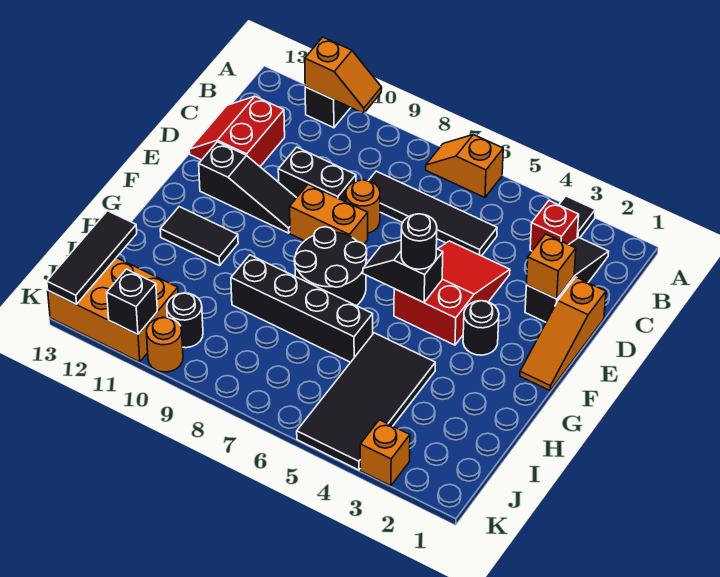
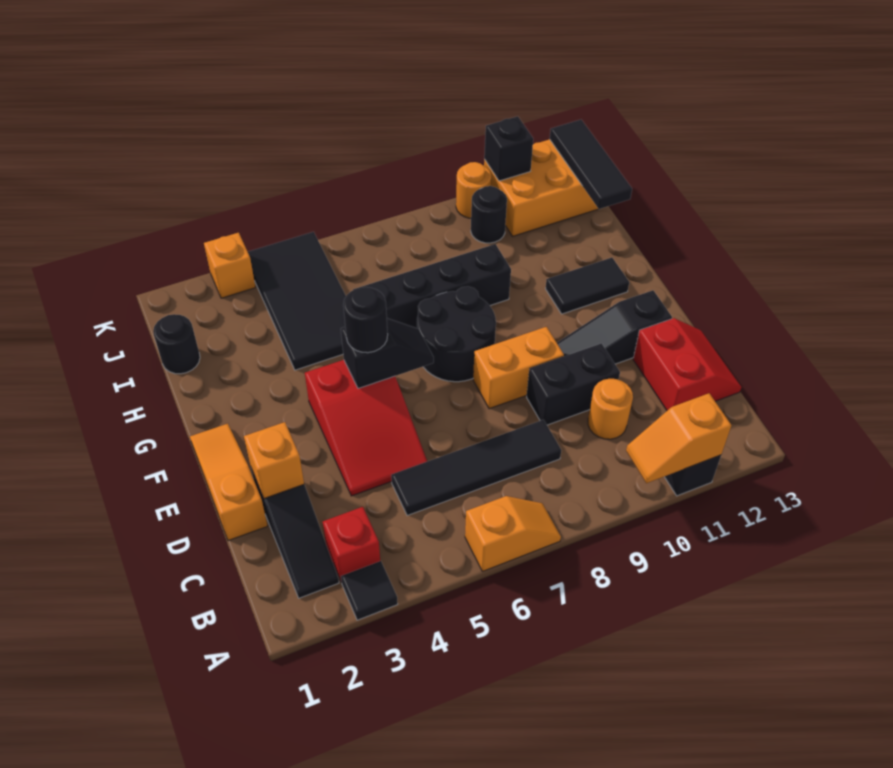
orange round brick D8 level 1 -> orange round brick C10 level 1
black round brick F3 level 1 -> black round brick I1 level 1

